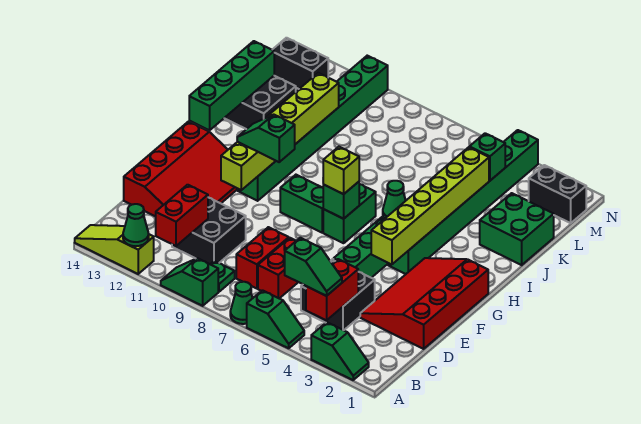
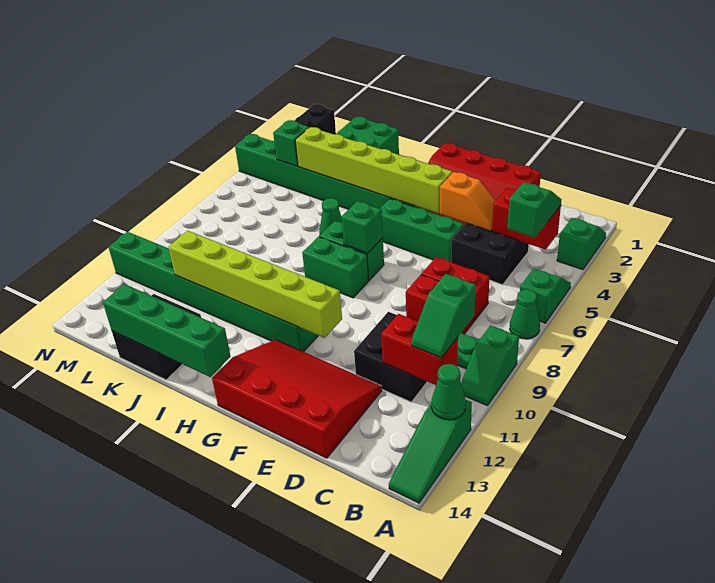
lime slope A12:A14 level 1 top 12 -> green slope A12:A14 level 1 top 12
none -> orange slope D4:E4 level 2 top E
lime brick G7 level 3 -> none
green brick G8:G9 level 1 -> green brick G8:H8 level 1
green slope G10:G11 level 3 top 10 -> green slope B10:B11 level 3 top 10
black brick M13:M14 level 1 -> none

